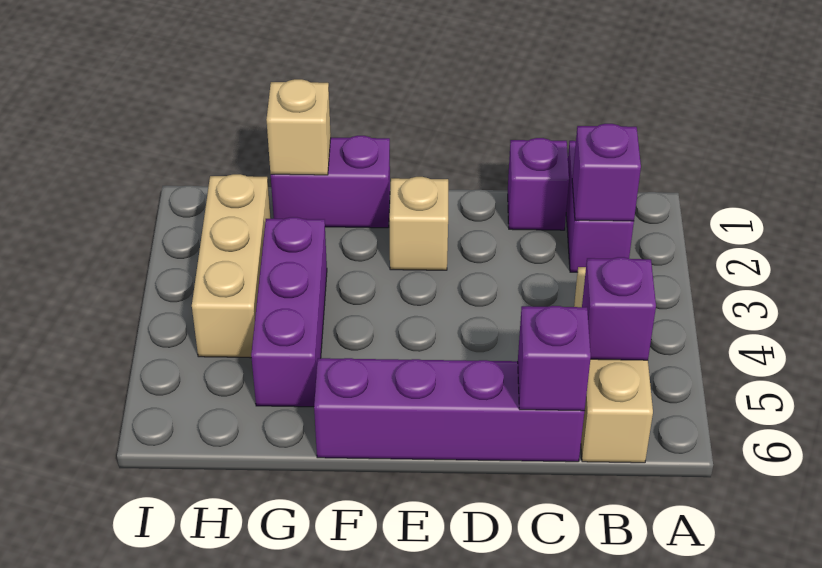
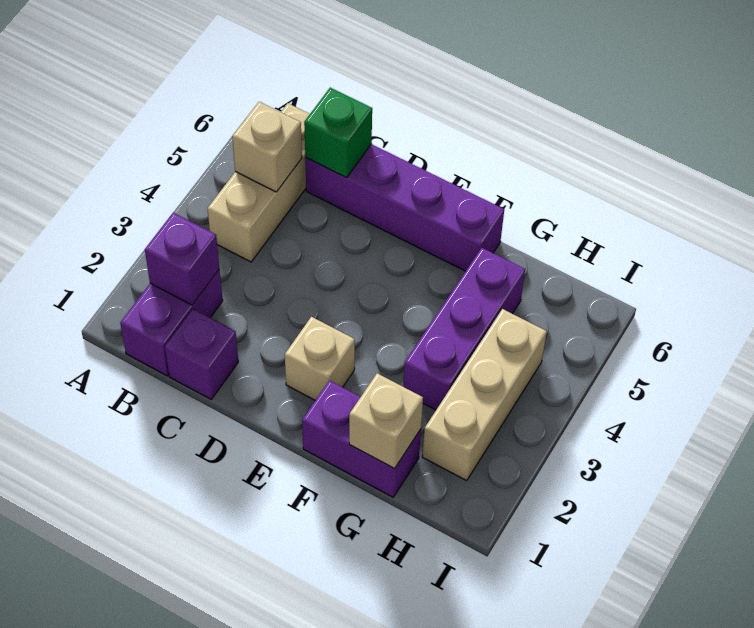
purple brick B5 level 2 -> tan brick B5 level 2
purple brick C6 level 2 -> green brick C6 level 2

